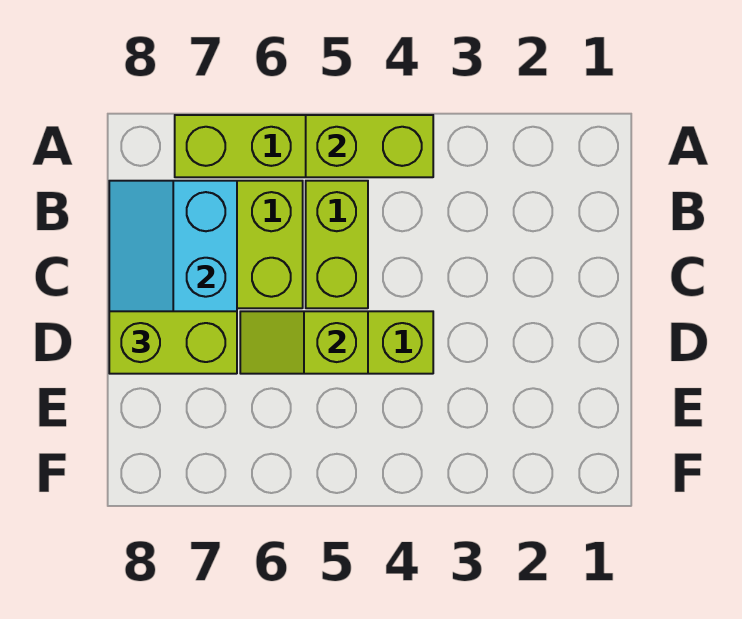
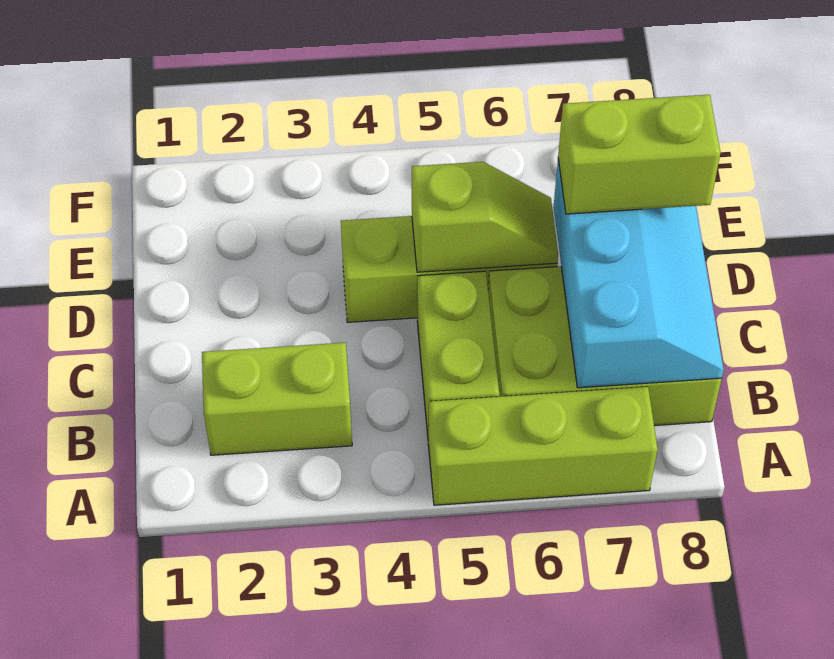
lime brick A4:A5 level 2 -> lime brick B2:B3 level 1

